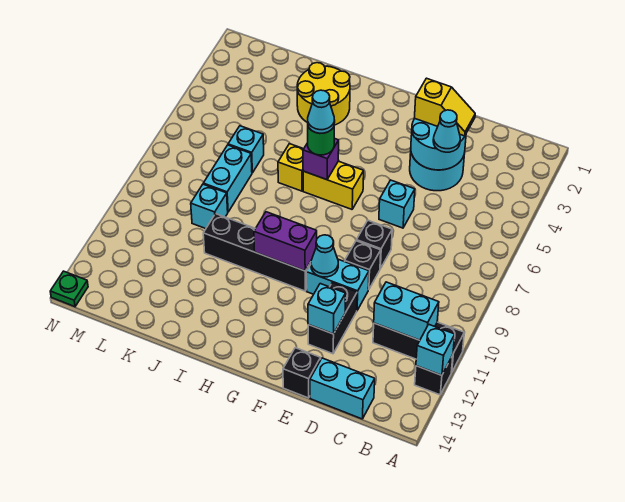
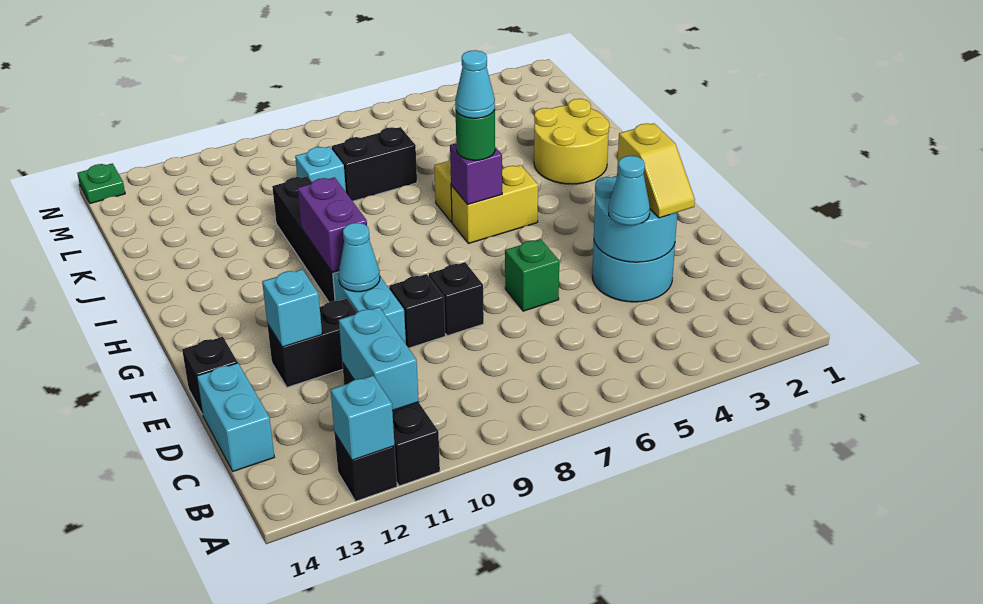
cyan brick E6 level 1 -> green brick E6 level 1
yellow brick G6:H6 level 1 -> yellow brick H5:H6 level 1
cyan brick K6 level 1 -> none
cyan brick K7:K8 level 1 -> black brick K7:K8 level 1

